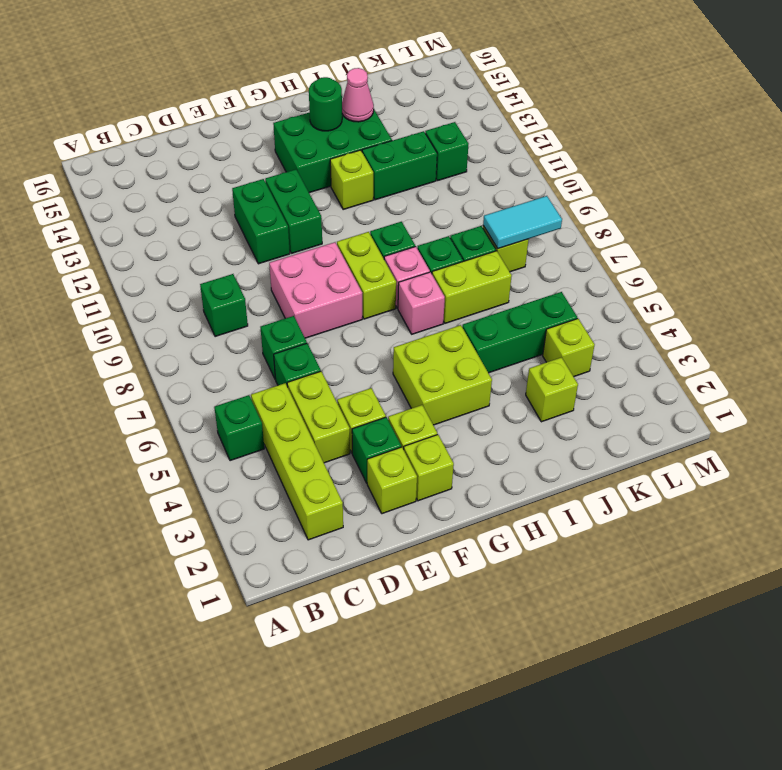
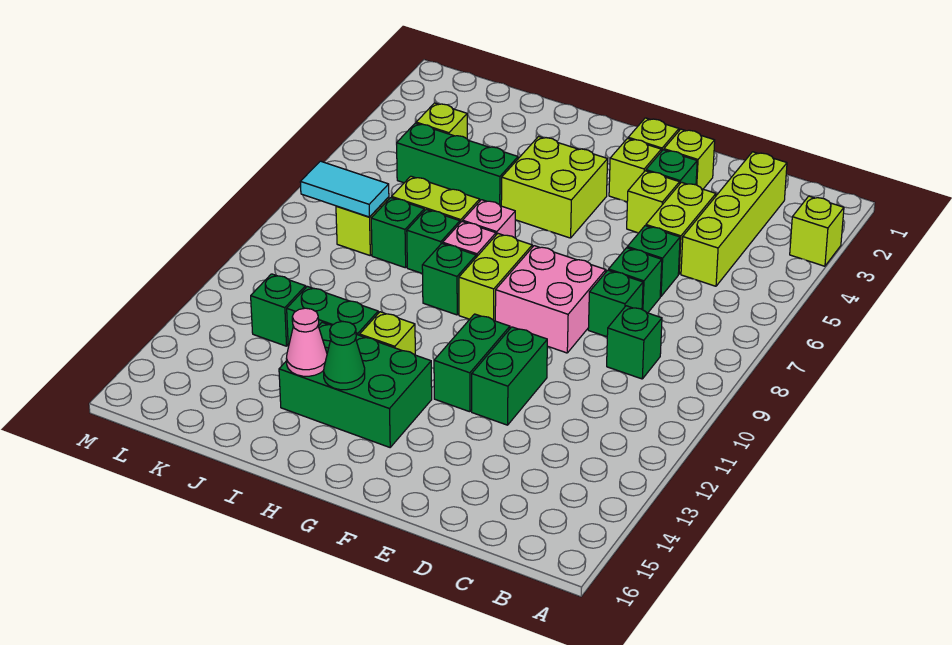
green brick B5 level 1 -> green brick D8 level 1
green round brick H14 level 2 -> green cone H14 level 2
lime brick J3 level 1 -> lime brick A3 level 1

